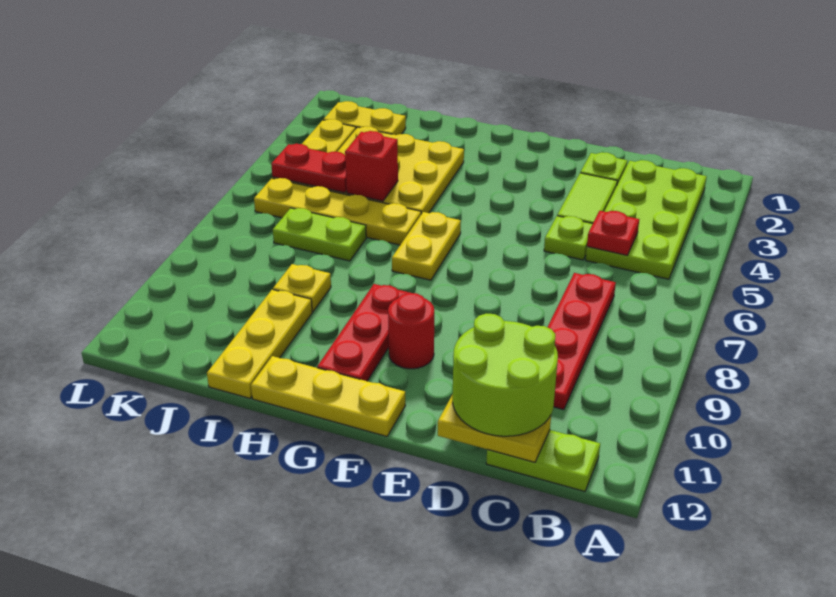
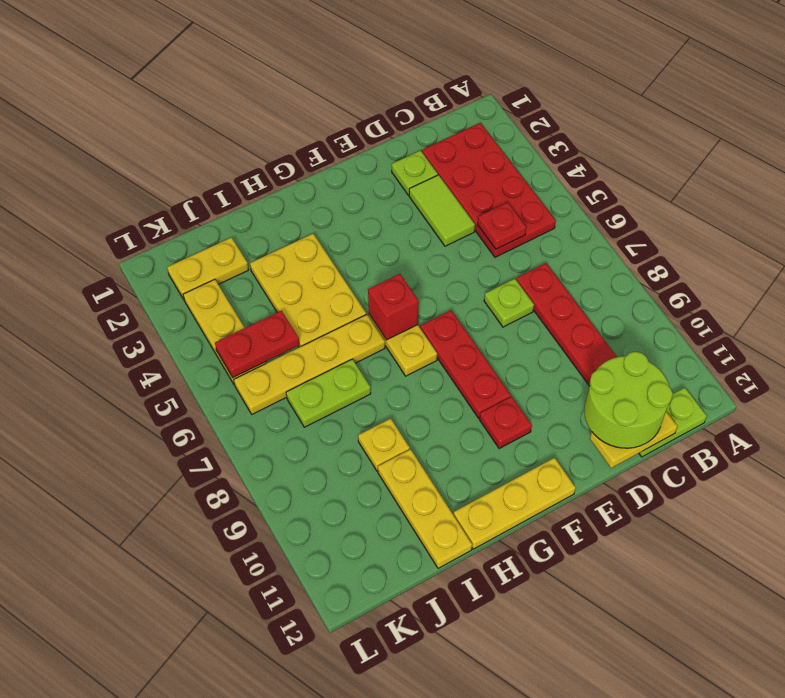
lime plate B2:C5 level 1 -> red plate B2:C5 level 1
lime plate D5 level 1 -> lime plate D7 level 1
red round brick F10 level 1 -> red plate F10 level 1
red plate G9:G11 level 1 -> red plate F7:F9 level 1
yellow plate H3:J5 level 1 -> yellow plate H3:I5 level 1
red brick I5 level 2 -> red brick G6 level 2

